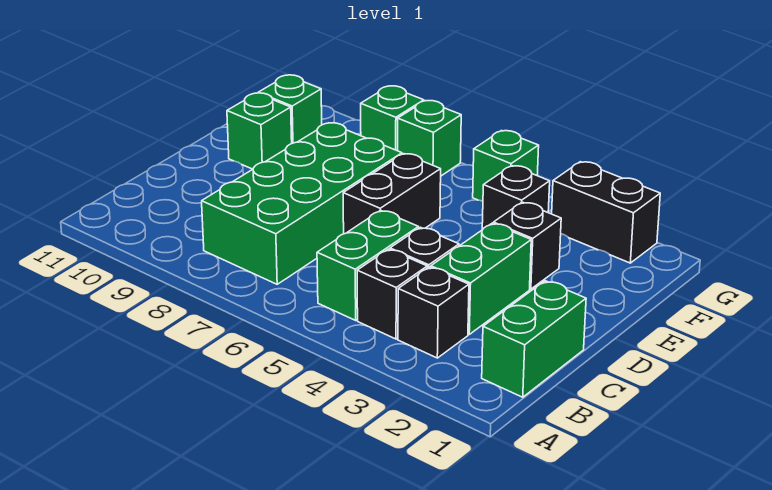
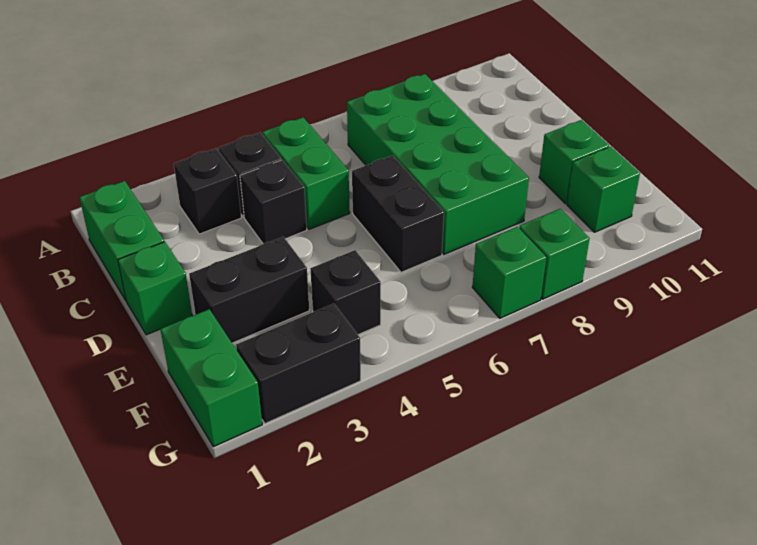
green brick C3:D3 level 1 -> green brick F1:G1 level 1
black brick E3 level 1 -> black brick E2:E3 level 1
green brick G5 level 1 -> green brick D1 level 1

